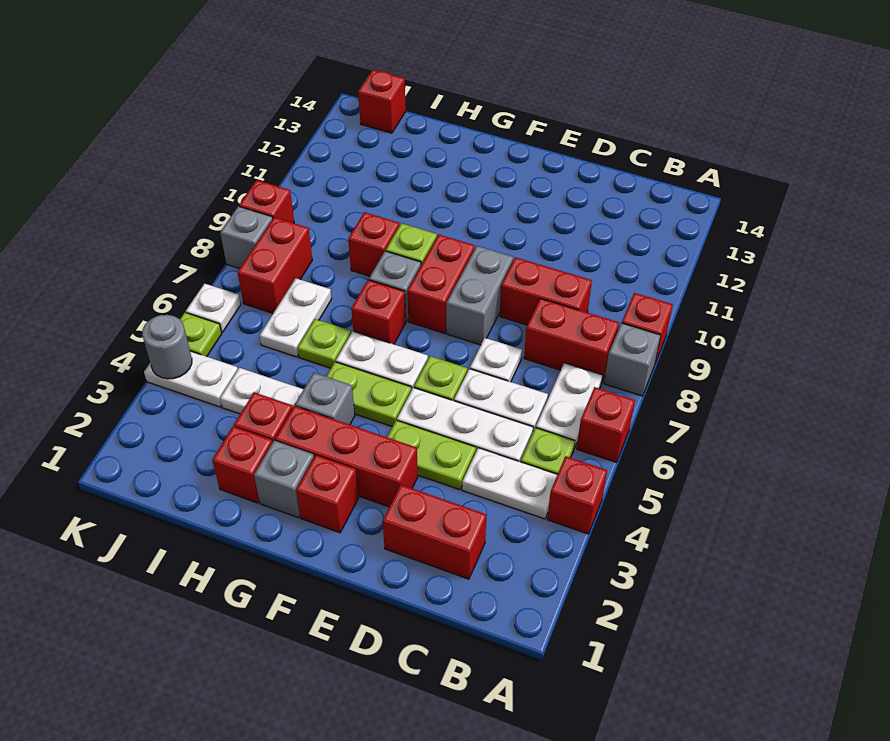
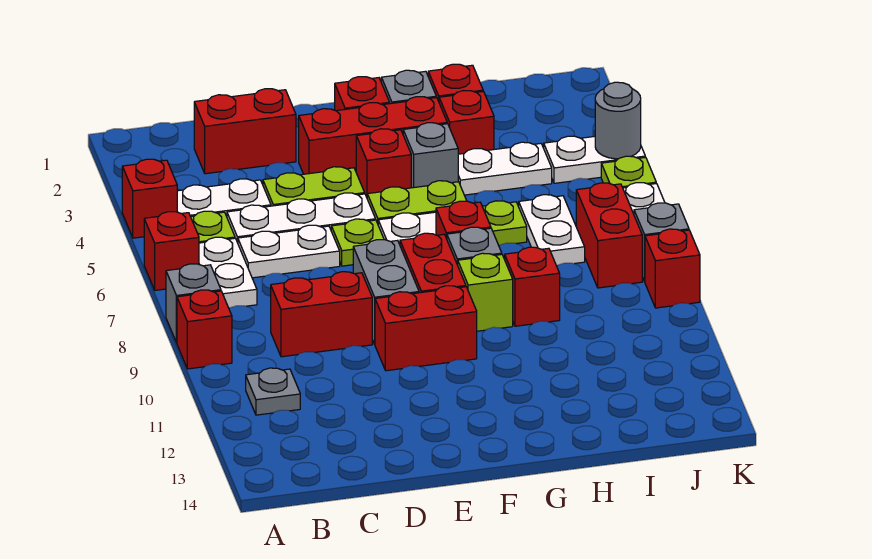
red brick B8:C8 level 1 -> red brick E10:F10 level 1
none -> grey plate B11 level 1
white plate D7 level 1 -> none
red brick J14 level 1 -> red brick F4 level 1

